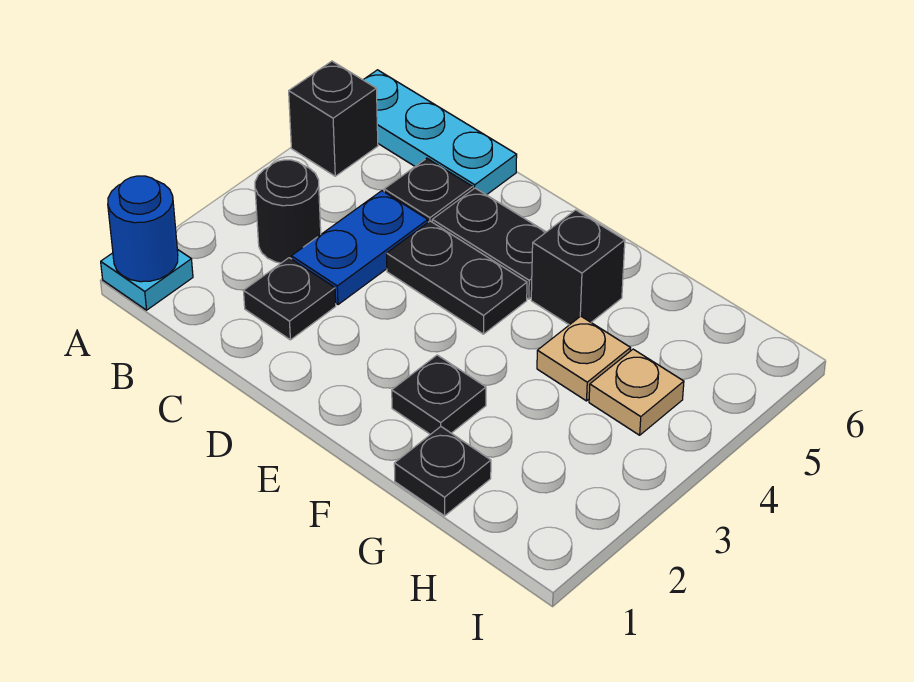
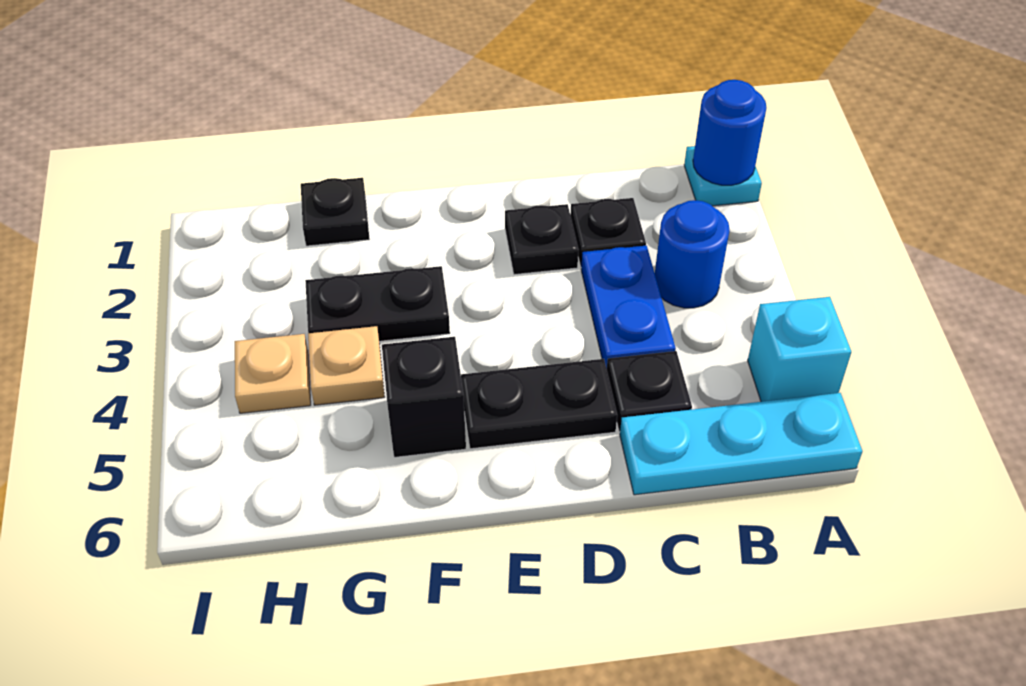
black brick A5 level 1 -> cyan brick A5 level 1
black round brick B3 level 1 -> blue round brick B3 level 1
black plate D4:E4 level 1 -> black plate F3:G3 level 1
black plate F2 level 1 -> black plate D2 level 1

